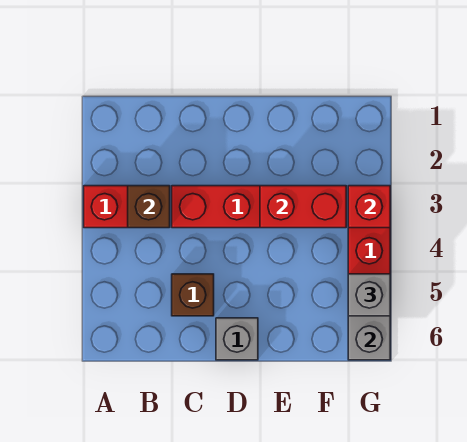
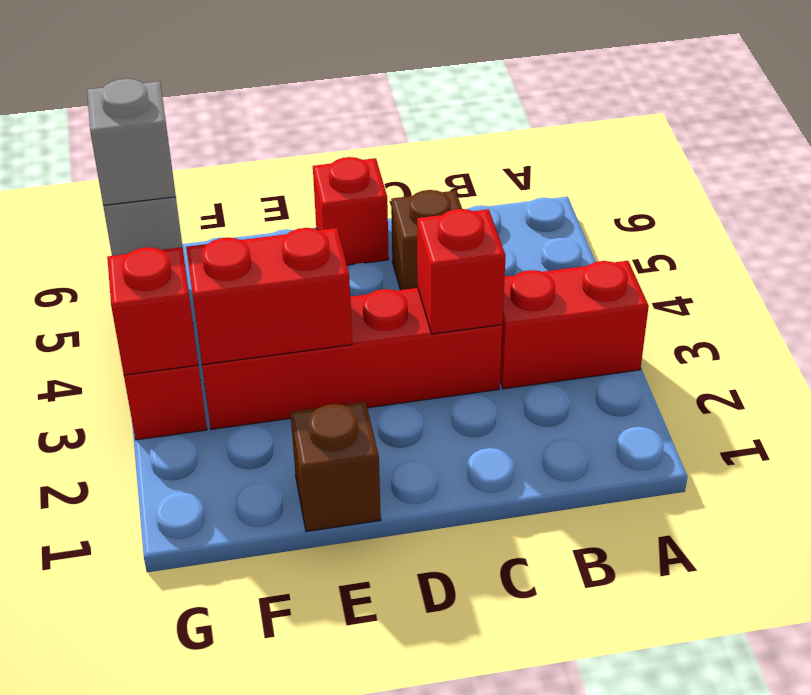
brown brick B3 level 2 -> brown brick E1 level 1
none -> red brick C3 level 2
grey brick D6 level 1 -> red brick D6 level 1

